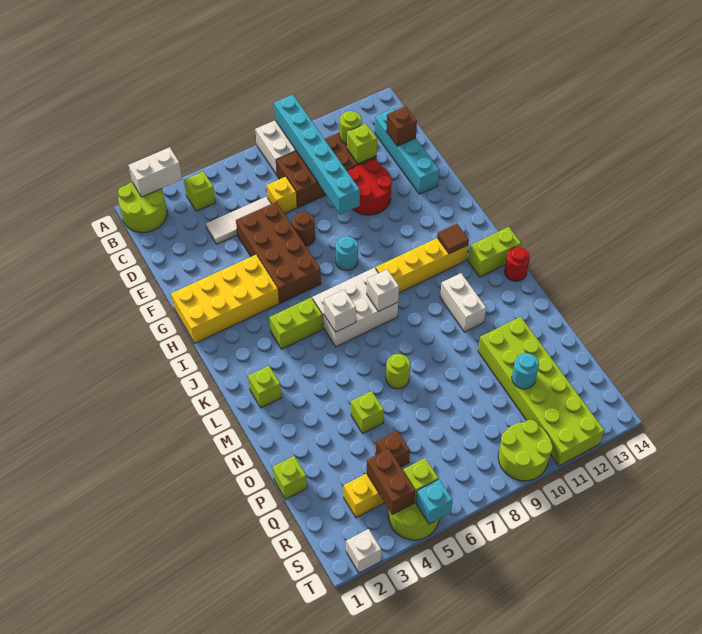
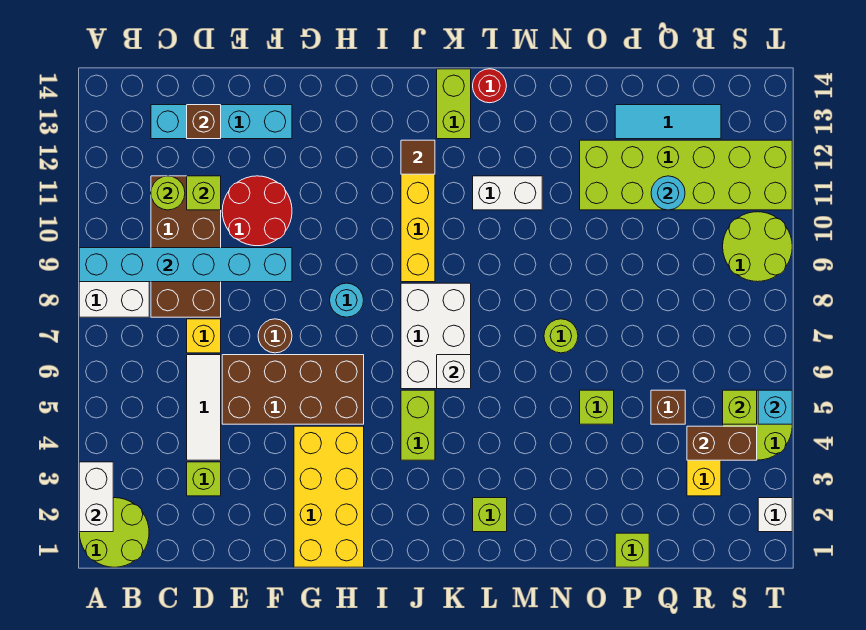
lime brick B4 level 1 -> lime brick D3 level 1
white brick K8 level 2 -> none
none -> cyan tile P13:R13 level 1

